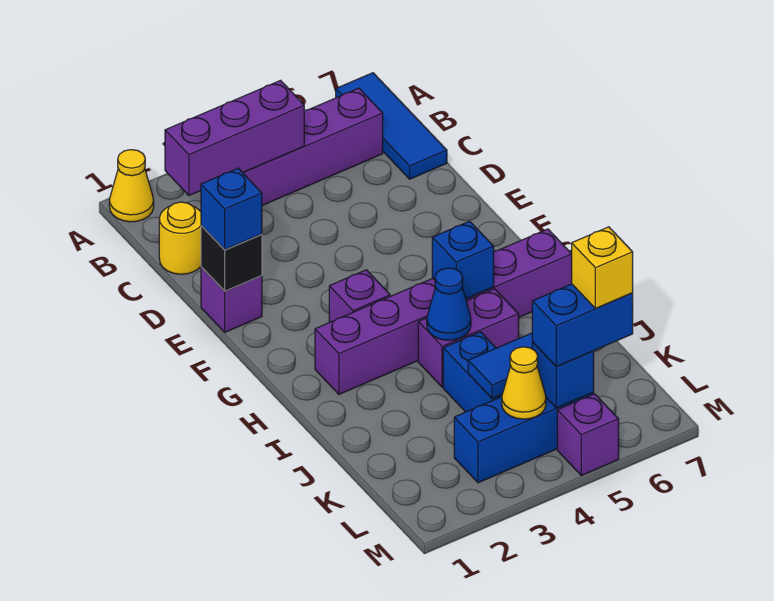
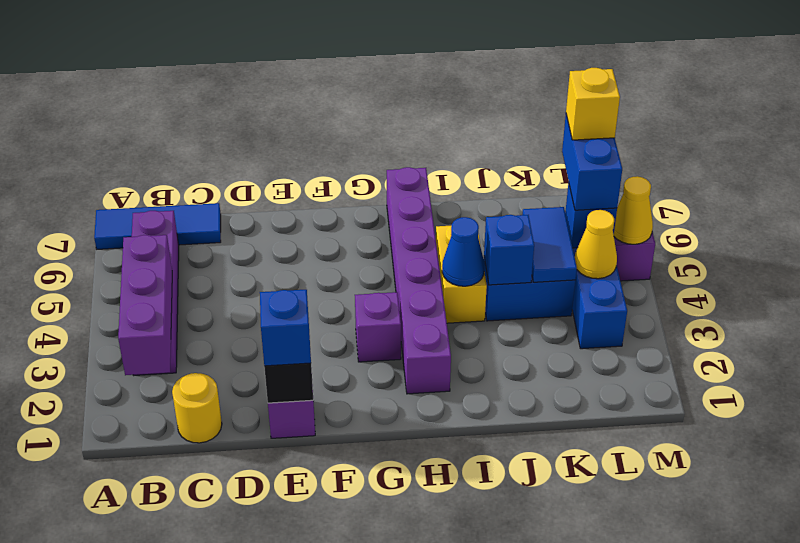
yellow cone A1 level 1 -> yellow cone M5 level 2
blue brick H5 level 2 -> blue brick J4 level 2
purple brick I4:I5 level 1 -> yellow brick I4:I5 level 1

